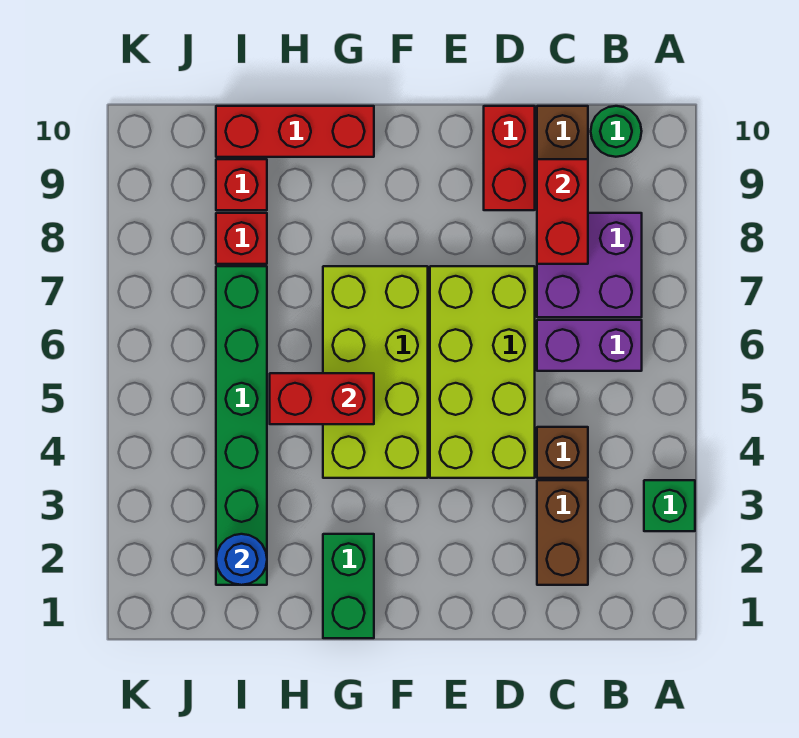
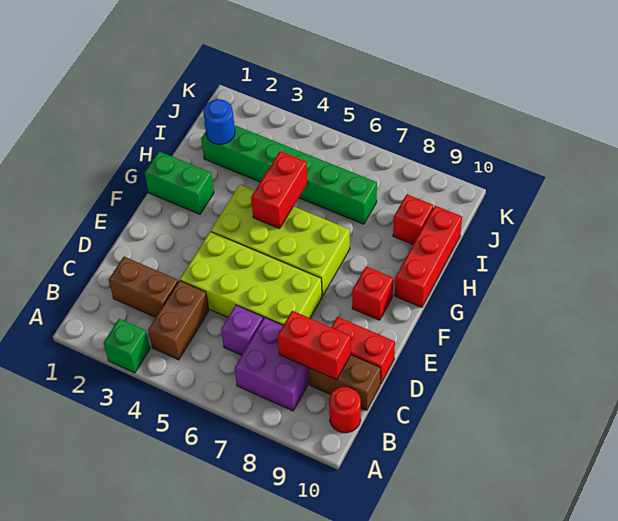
purple brick B6:C6 level 1 -> purple brick C6 level 1
green round brick B10 level 1 -> red round brick B10 level 1
brown brick C4 level 1 -> brown brick B4:C4 level 1
red brick I8 level 1 -> red brick F9 level 1

